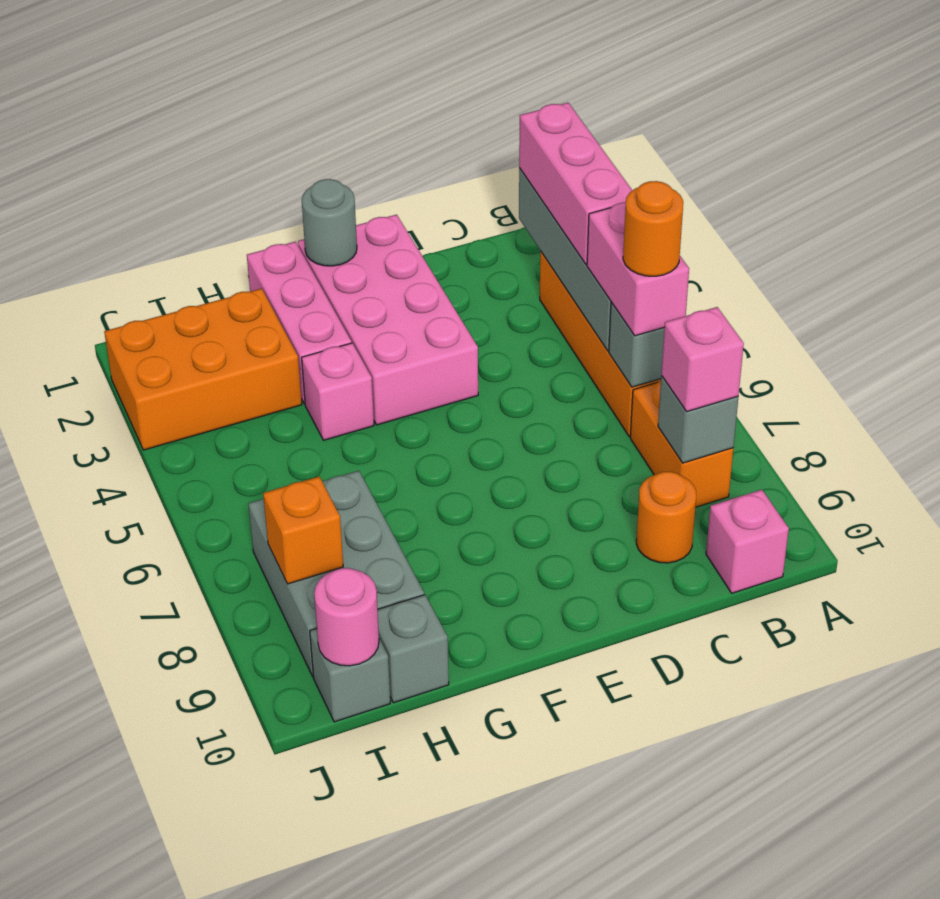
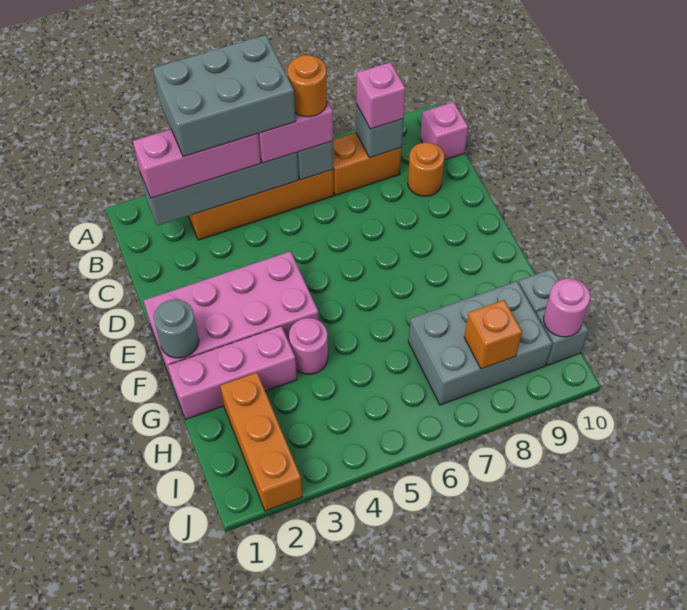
none -> grey brick A3:B5 level 4
pink brick G4 level 1 -> pink round brick G4 level 1
orange brick H2:J3 level 1 -> orange brick H2:J2 level 1

